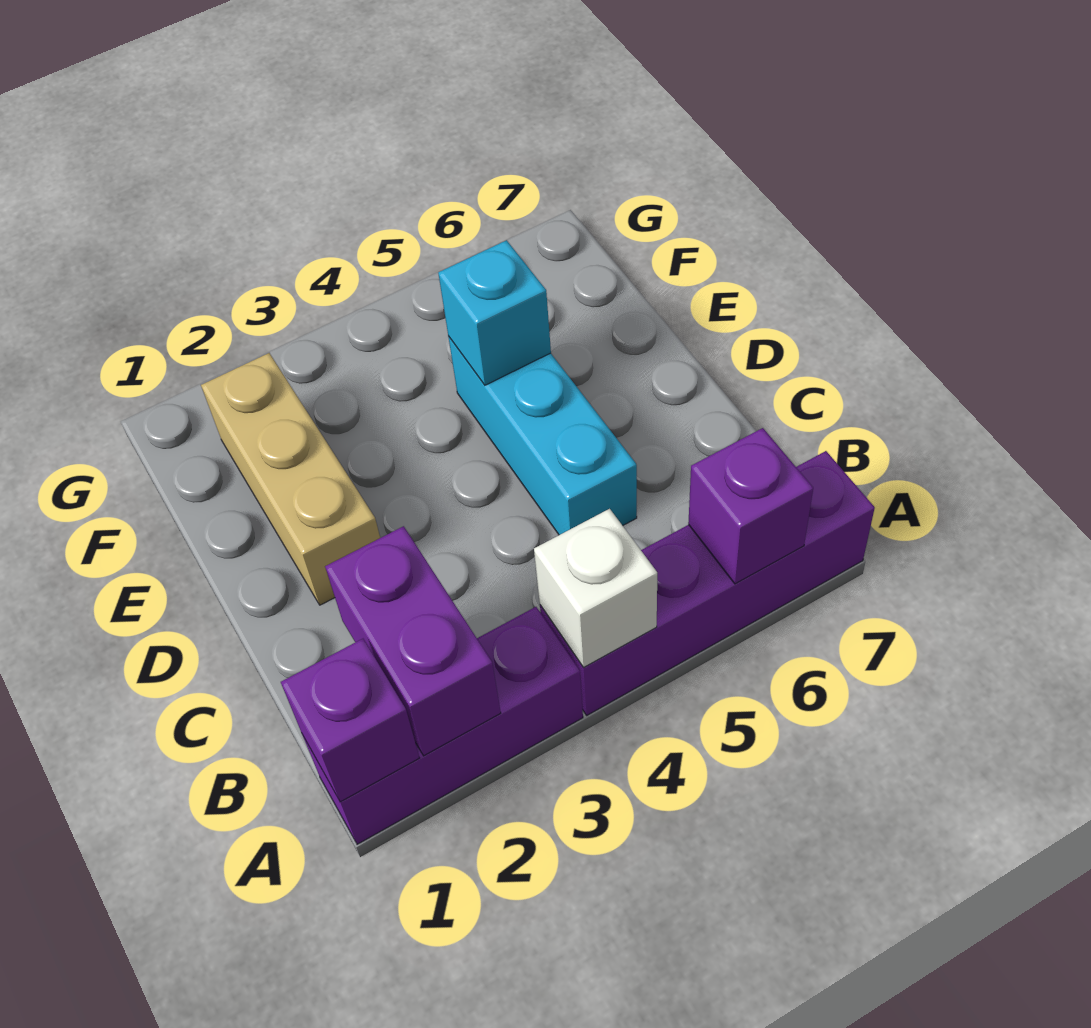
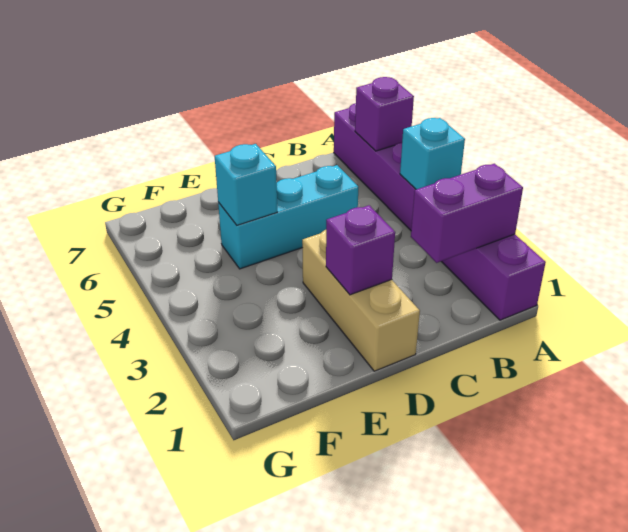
purple brick A1 level 2 -> purple brick D2 level 2
white brick A4 level 2 -> cyan brick A4 level 2
tan brick D2:F2 level 1 -> tan brick D1:D3 level 1

